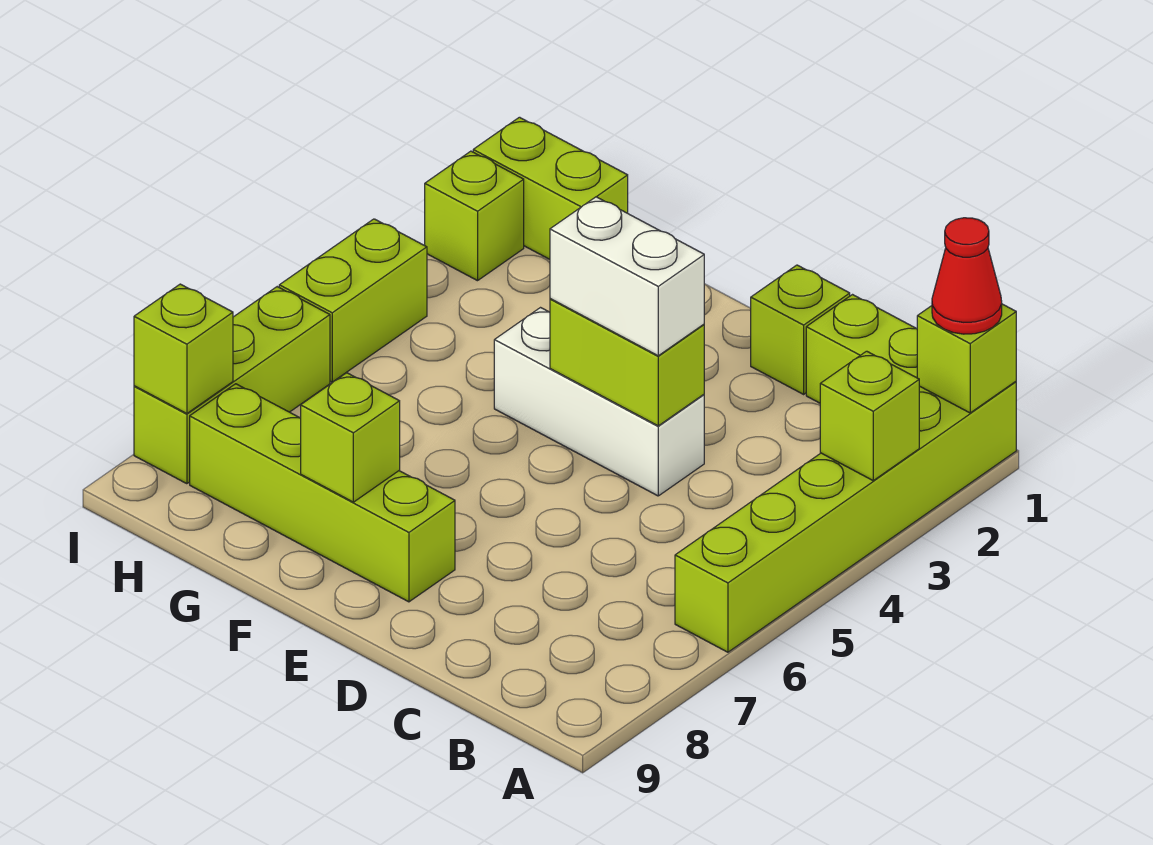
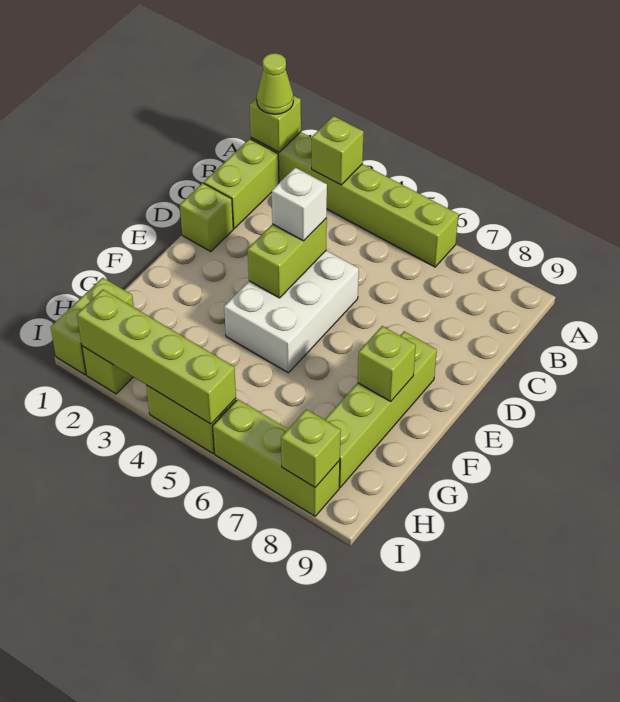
red cone A1 level 3 -> lime cone A1 level 3
white brick D4:F4 level 1 -> white brick D4:F5 level 1
white brick D4:E4 level 3 -> white brick D4 level 3
none -> lime brick I2:I5 level 2

